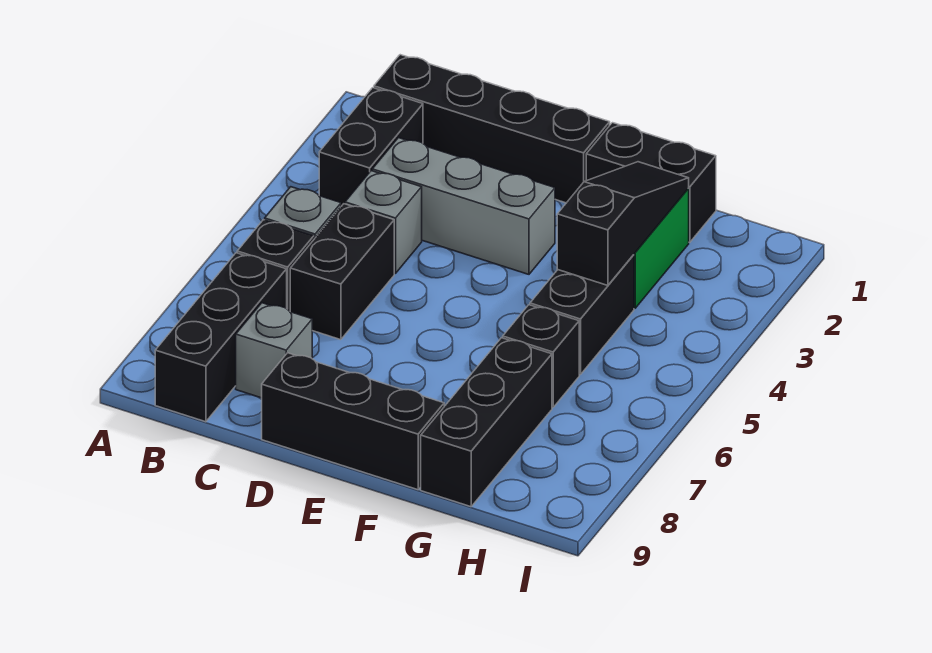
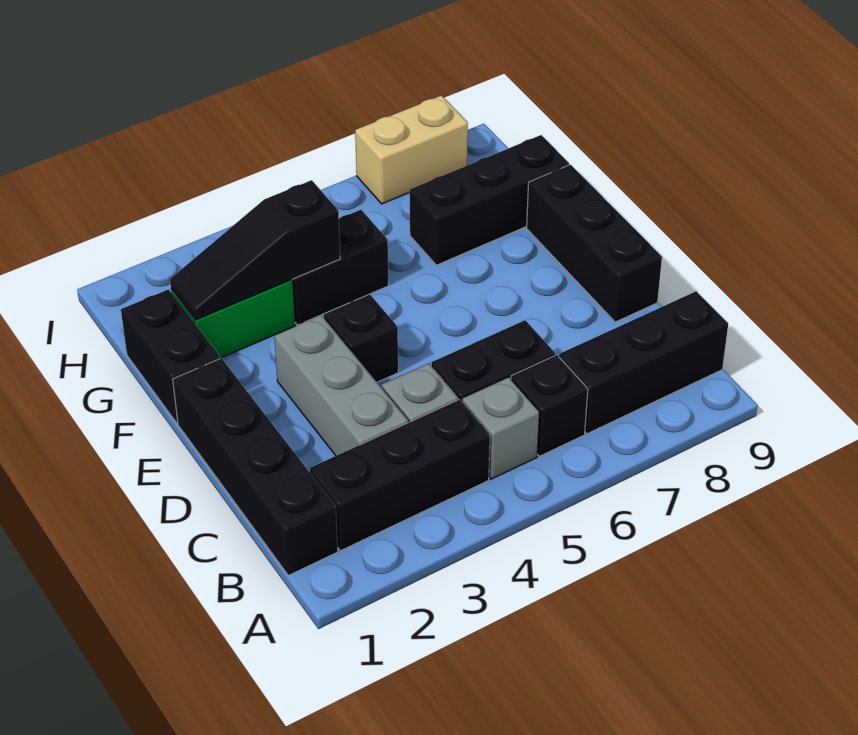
black brick B2:B3 level 1 -> black brick B2:B4 level 1
grey brick C8 level 1 -> none
black brick G6 level 1 -> black brick E4 level 1
none -> tan brick I7:I8 level 1

